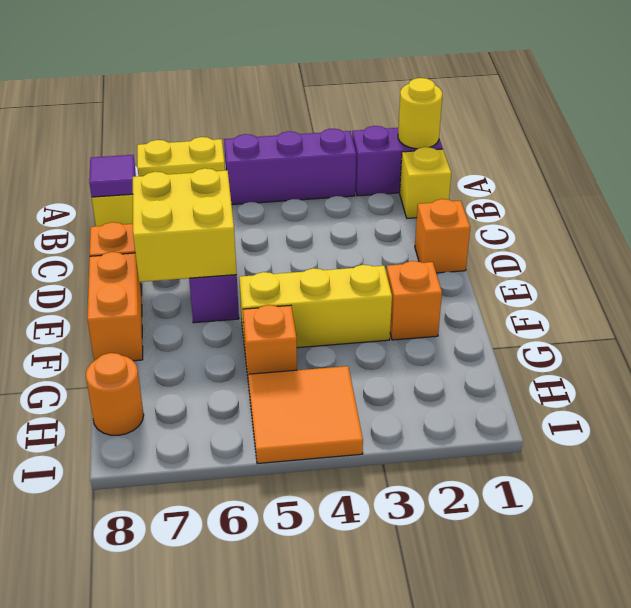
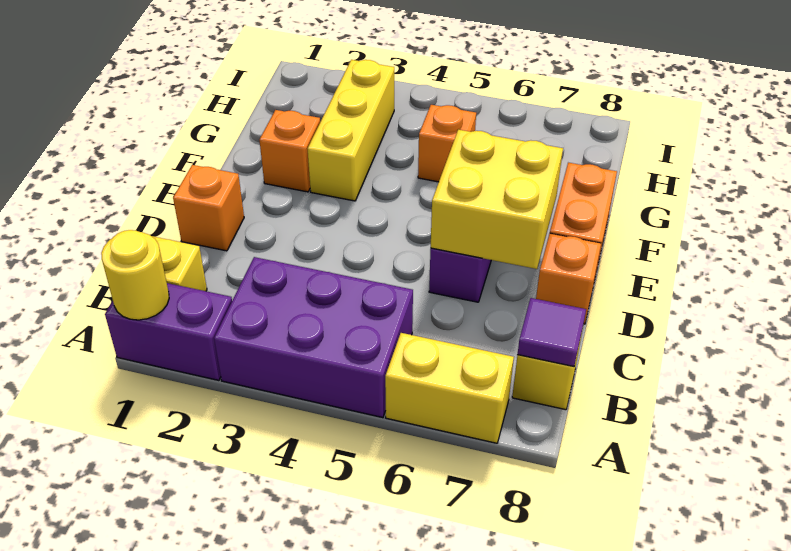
purple brick A3:A5 level 1 -> purple brick A3:B5 level 1
yellow brick F3:F5 level 1 -> yellow brick F3:H3 level 1
orange tile H4:I5 level 1 -> none
orange round brick H8 level 1 -> none

